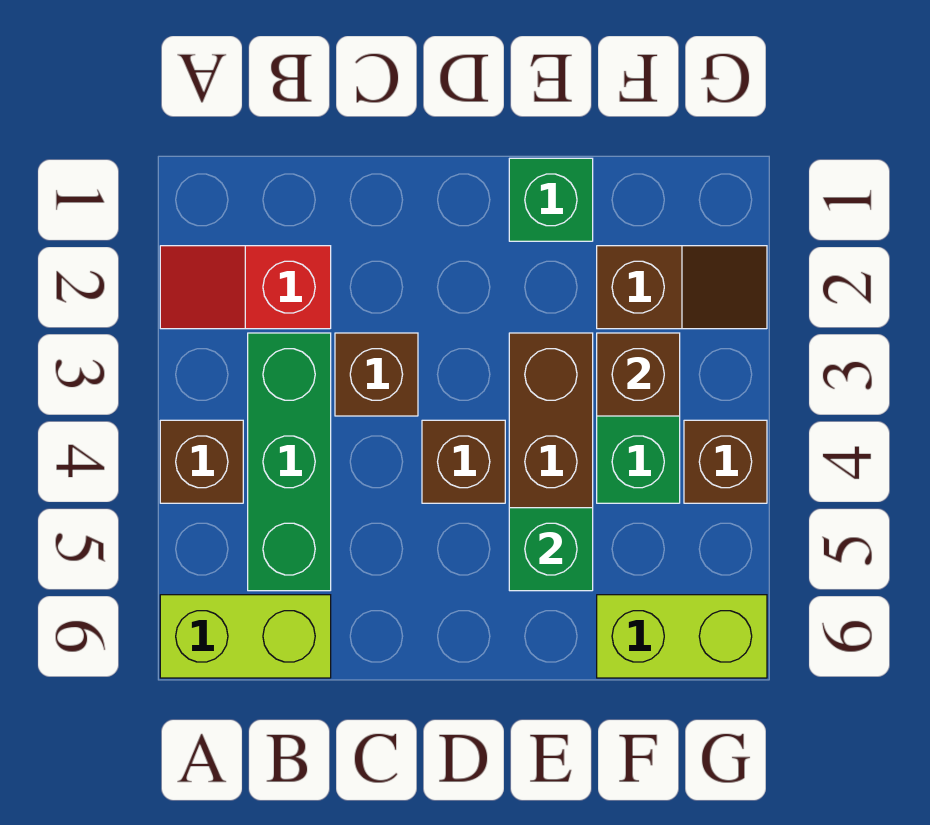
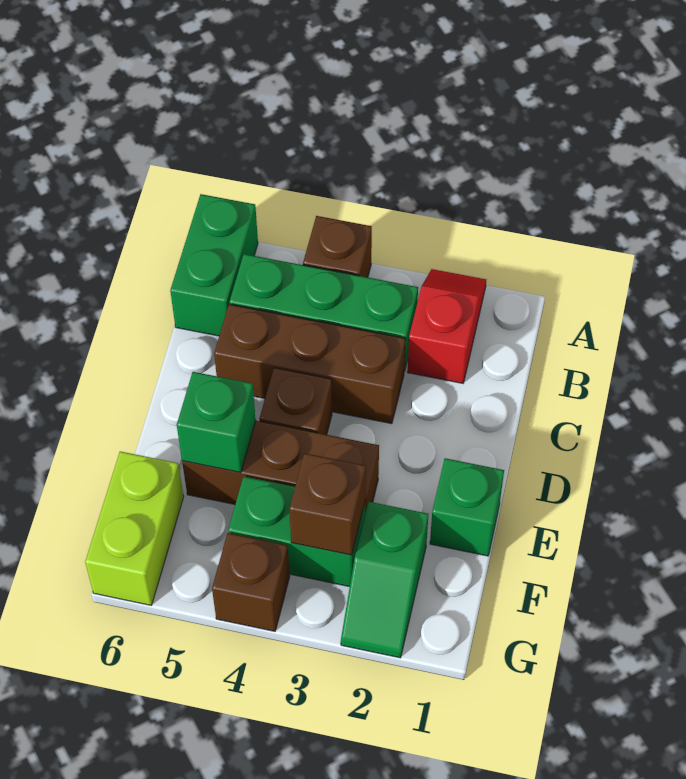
lime brick A6:B6 level 1 -> green brick A6:B6 level 1
brown brick C3 level 1 -> brown brick C3:C5 level 1
brown slope F2:G2 level 1 top F -> green slope F2:G2 level 1 top F

